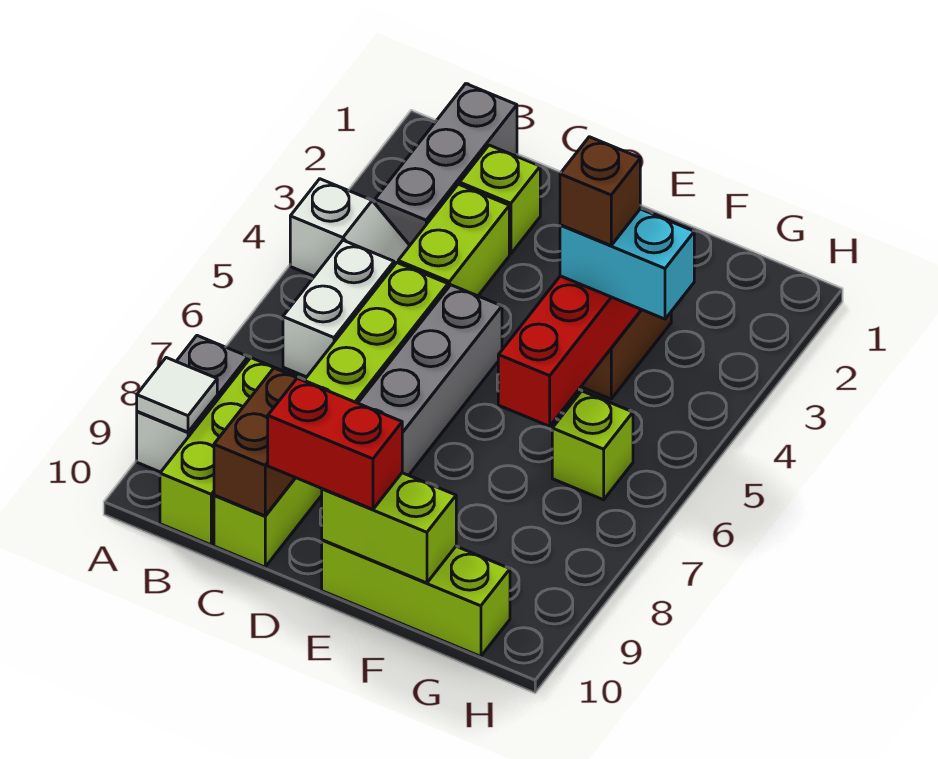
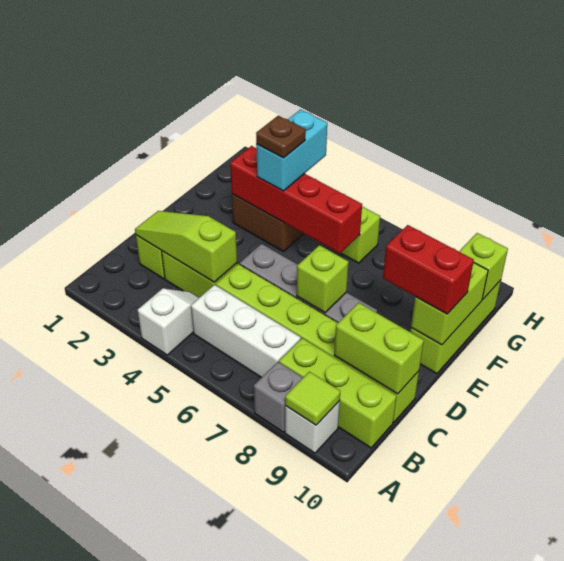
white tile A9 level 2 -> lime tile A9 level 2
grey brick B1:B3 level 1 -> none
white brick B5:B6 level 1 -> white brick B5:B7 level 1
none -> lime slope C2:C4 level 2 top 4
brown brick C9:C10 level 2 -> lime brick C9:C10 level 2
none -> lime brick D7 level 2
red brick D10:E10 level 3 -> red brick E9:E10 level 3
brown brick F4 level 4 -> brown plate F4 level 4
none -> lime brick G10 level 2

